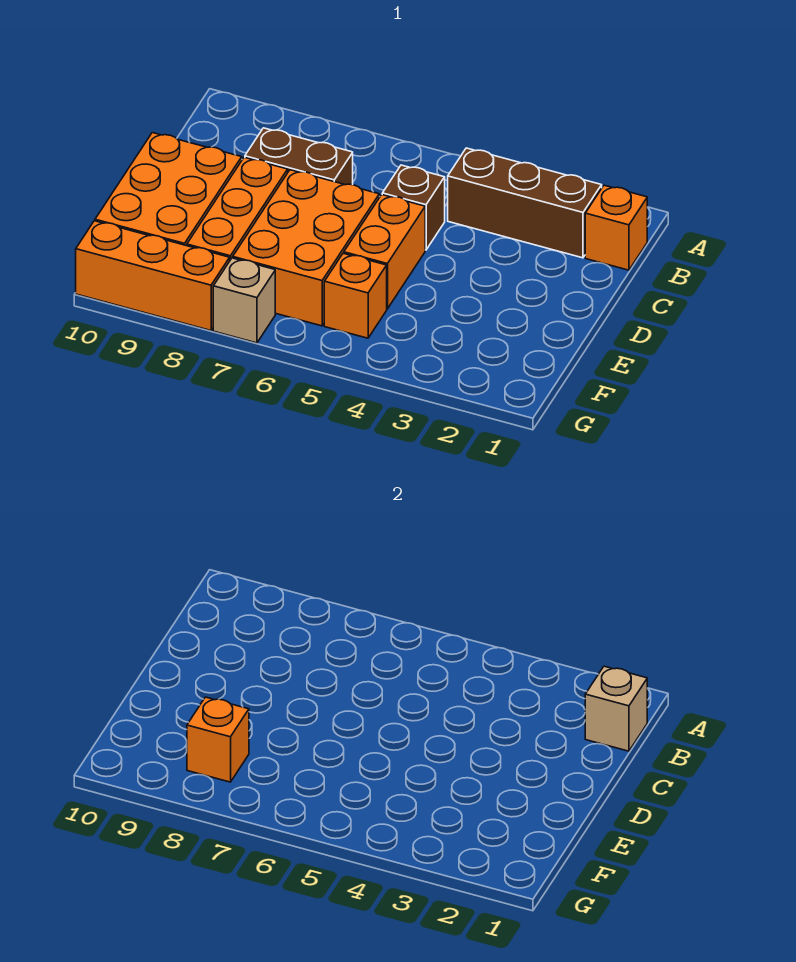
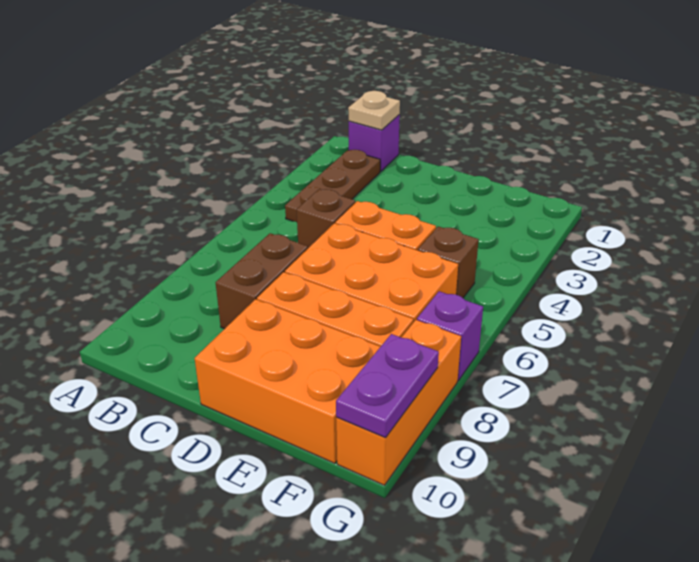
orange brick B1 level 1 -> purple brick B1 level 1
tan brick B1 level 2 -> tan plate B1 level 2
brown brick B2:B4 level 1 -> brown plate B2:B4 level 1
orange brick F5 level 1 -> brown brick F5 level 1
orange brick F8 level 2 -> none
tan brick G7 level 1 -> purple brick G7 level 1
none -> purple plate G9:G10 level 2

